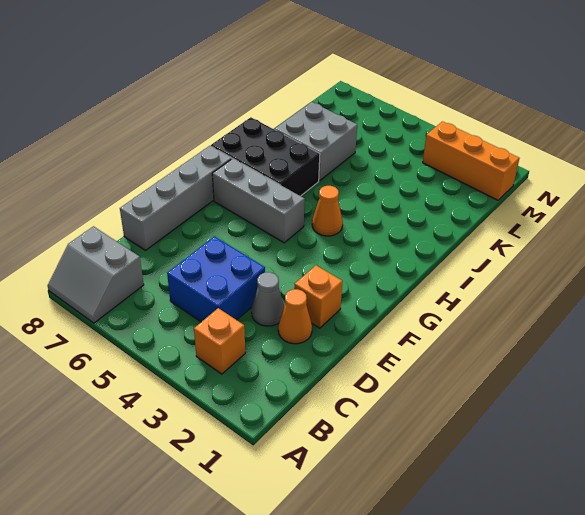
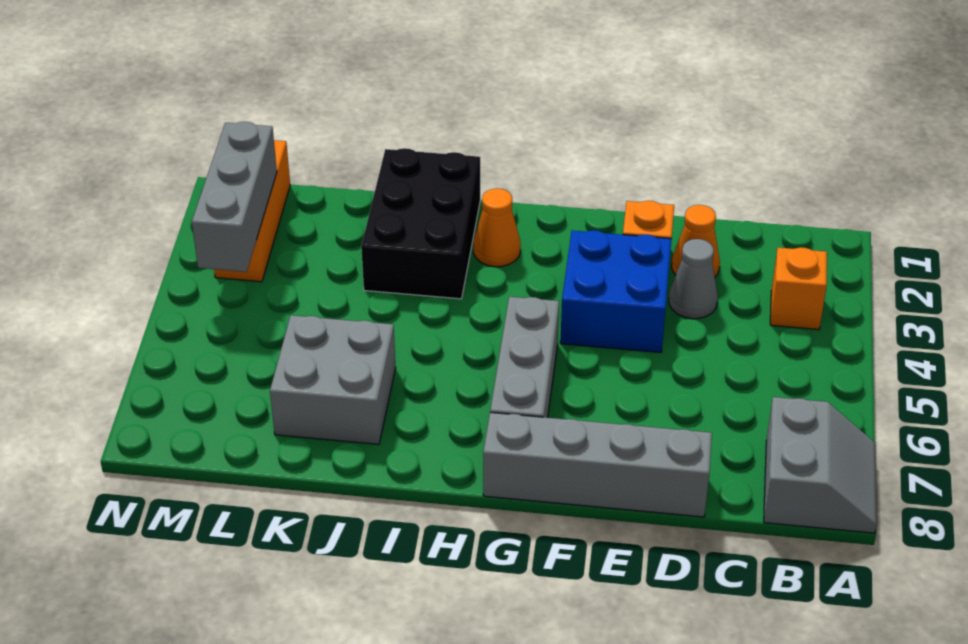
blue brick C4:D5 level 1 -> blue brick E3:F4 level 1
orange cone H4 level 1 -> orange cone H2 level 1
black brick H6:I8 level 1 -> black brick I1:J3 level 1
none -> grey brick M2:M4 level 2

